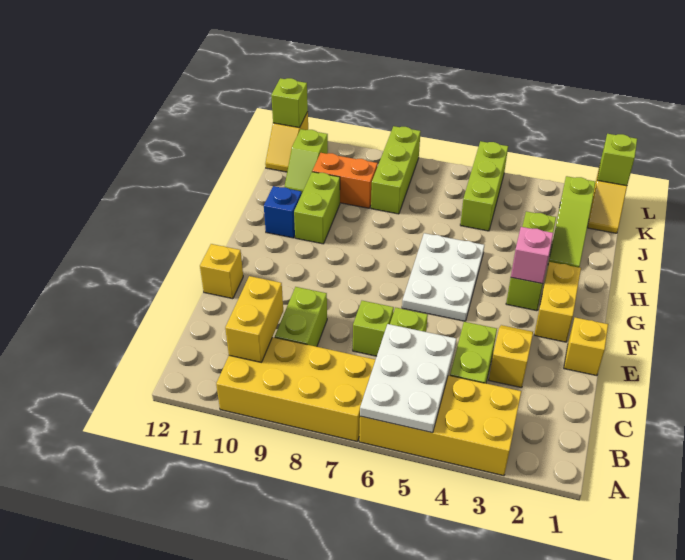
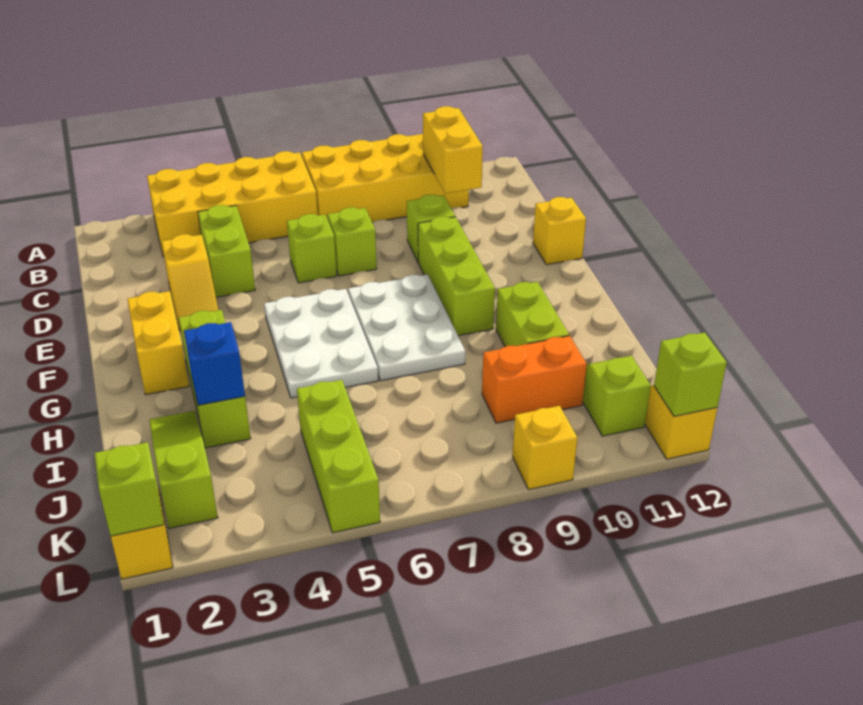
white plate A5:C6 level 2 -> white plate F7:H8 level 1
lime brick C9:D9 level 1 -> lime brick D9 level 1
yellow brick E1 level 1 -> yellow brick L9 level 1
pink brick G3 level 2 -> none
blue brick H11 level 1 -> blue brick I3 level 2
lime brick J8:L8 level 1 -> lime brick E9:G9 level 1

